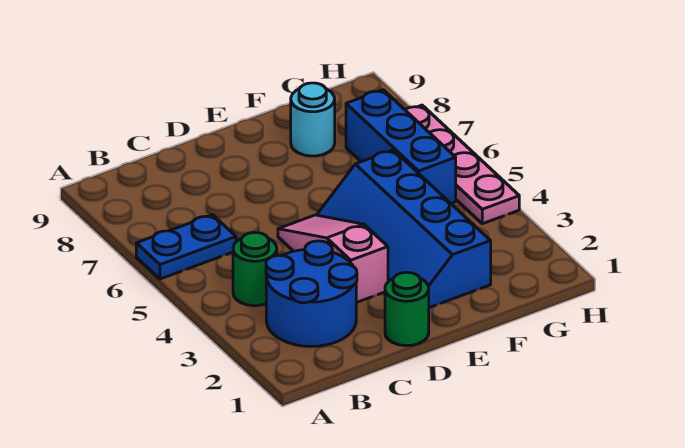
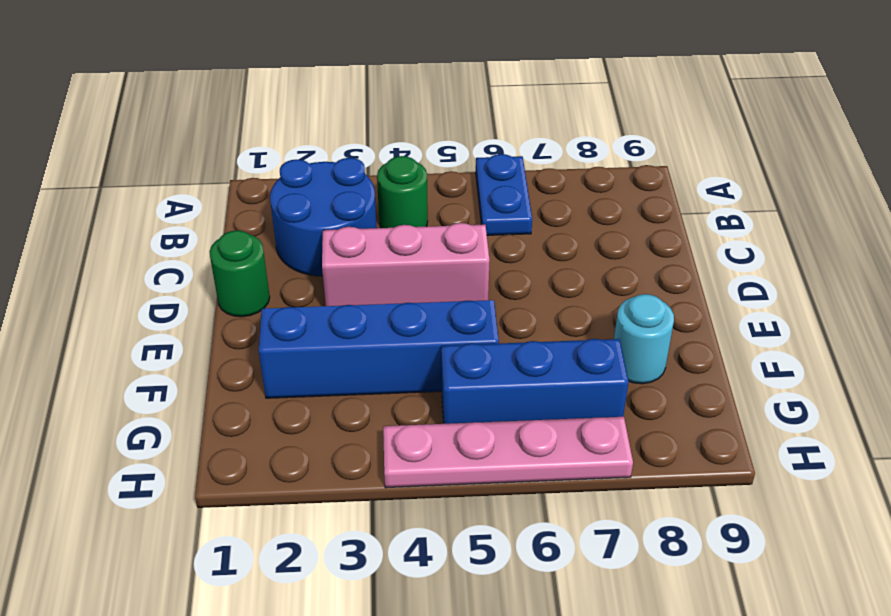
pink slope D3:D5 level 1 top 3 -> pink brick D3:D5 level 1

